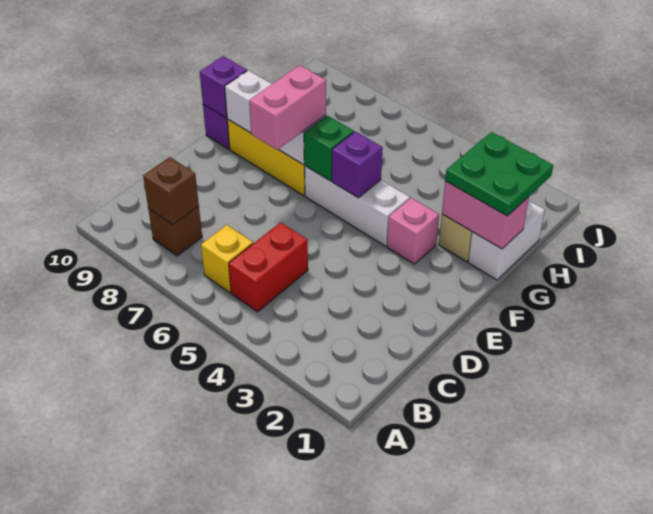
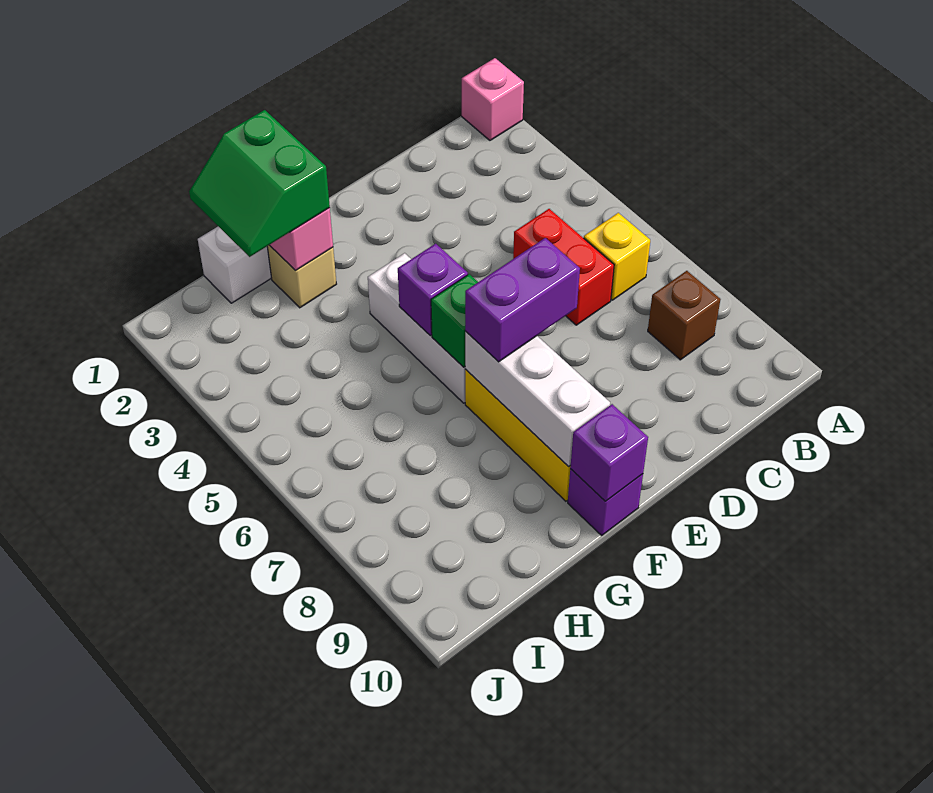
red brick B5:C5 level 1 -> red brick C5:C6 level 1
brown brick B8 level 2 -> none
pink brick E7:F7 level 3 -> purple brick E7:F7 level 3
pink brick F3 level 1 -> pink brick A1 level 1
green plate G1:H2 level 3 -> green slope G1:H2 level 3 top G

